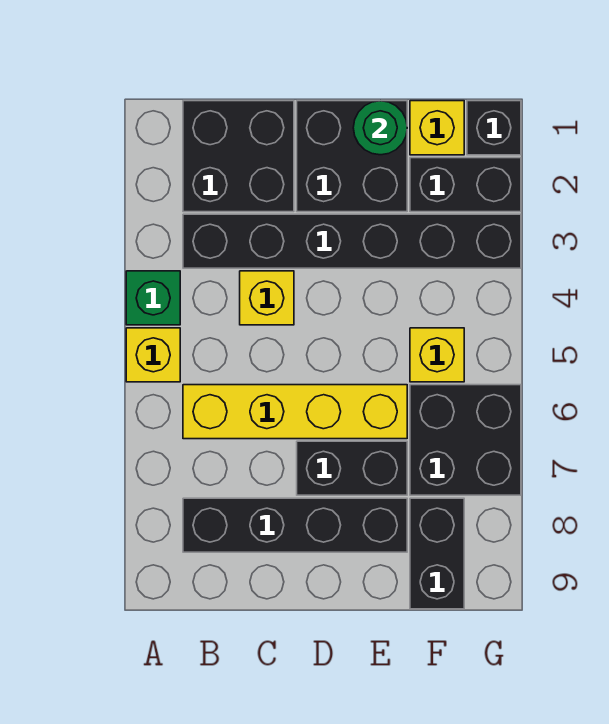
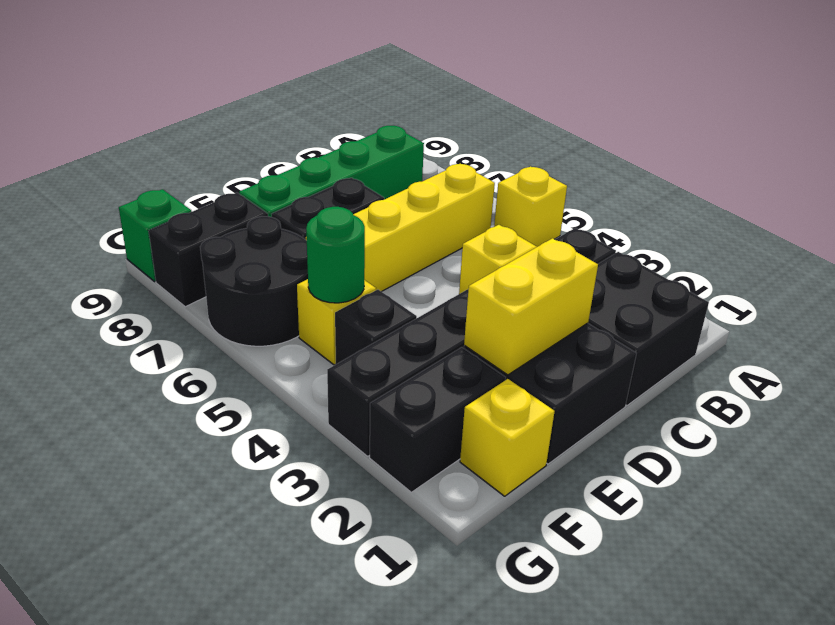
green brick A4 level 1 -> green brick G9 level 1
black brick B8:E8 level 1 -> green brick B8:E8 level 1
none -> yellow brick D2:E2 level 2
green round brick E1 level 2 -> green round brick F5 level 2
black brick F6:G7 level 1 -> black round brick F6:G7 level 1
black brick F8:F9 level 1 -> black brick F8:G8 level 1
black brick G1 level 1 -> black brick F4 level 1

